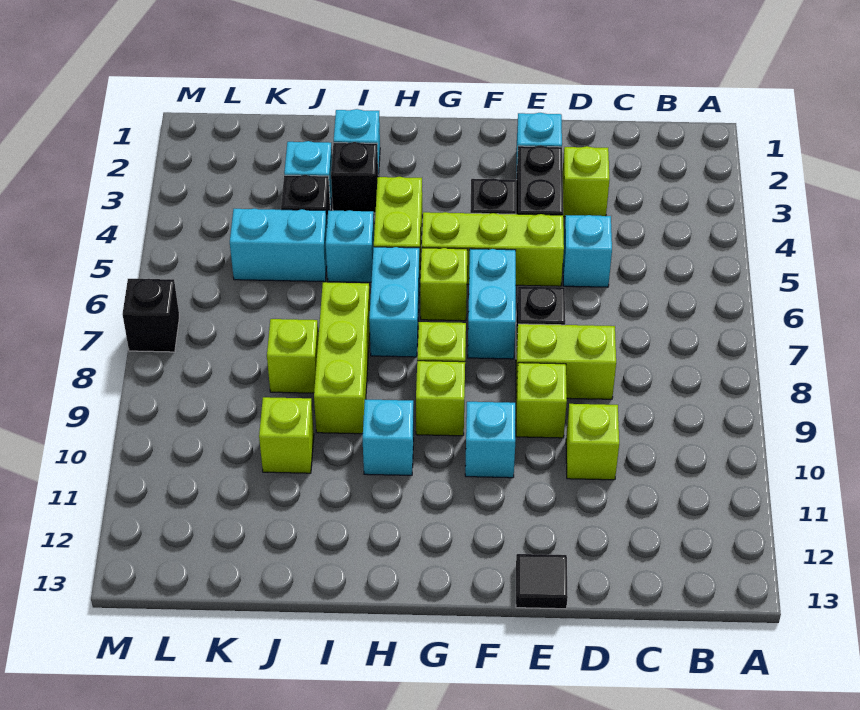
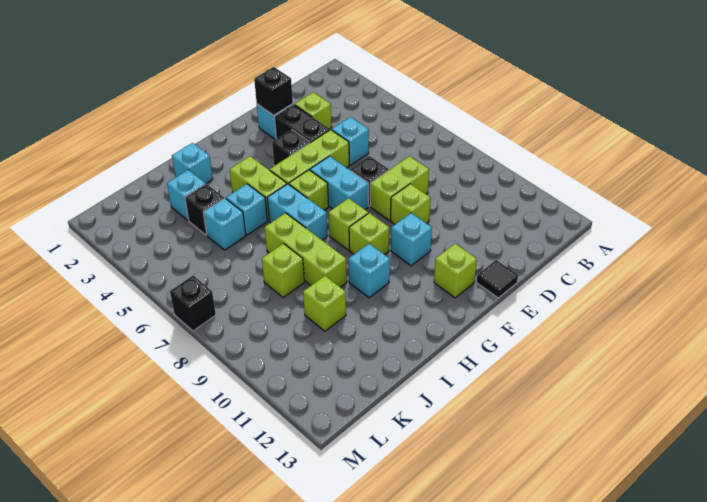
lime brick D10 level 1 -> lime brick F12 level 1
black brick I3 level 1 -> black brick E2 level 2
cyan brick J5:K5 level 1 -> cyan brick J5 level 1

